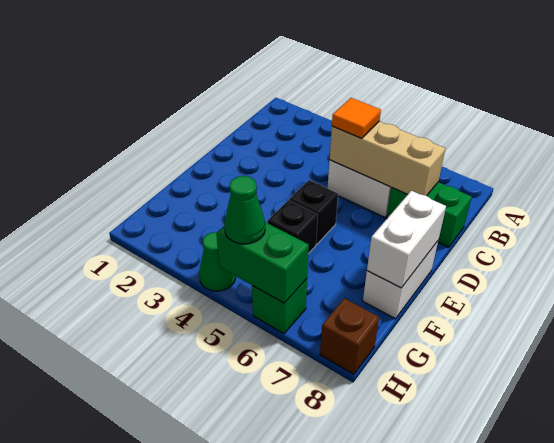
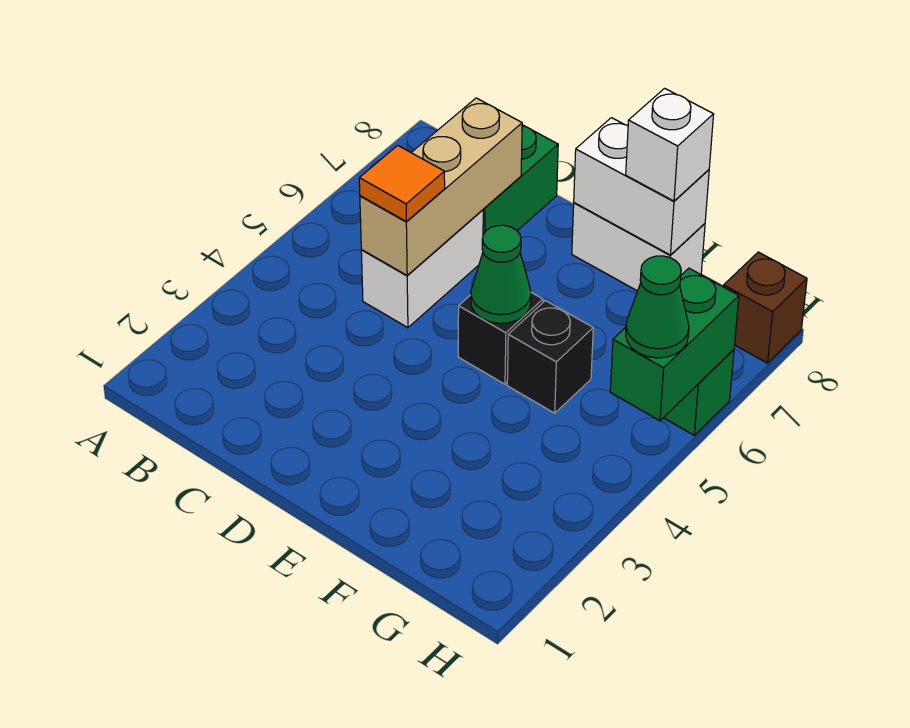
none -> white brick F8 level 3
green cone H4 level 1 -> green cone E5 level 2

